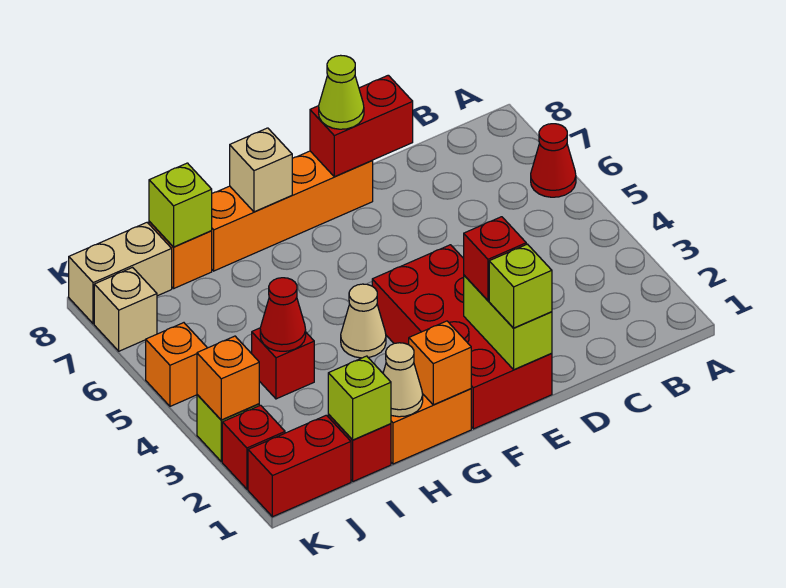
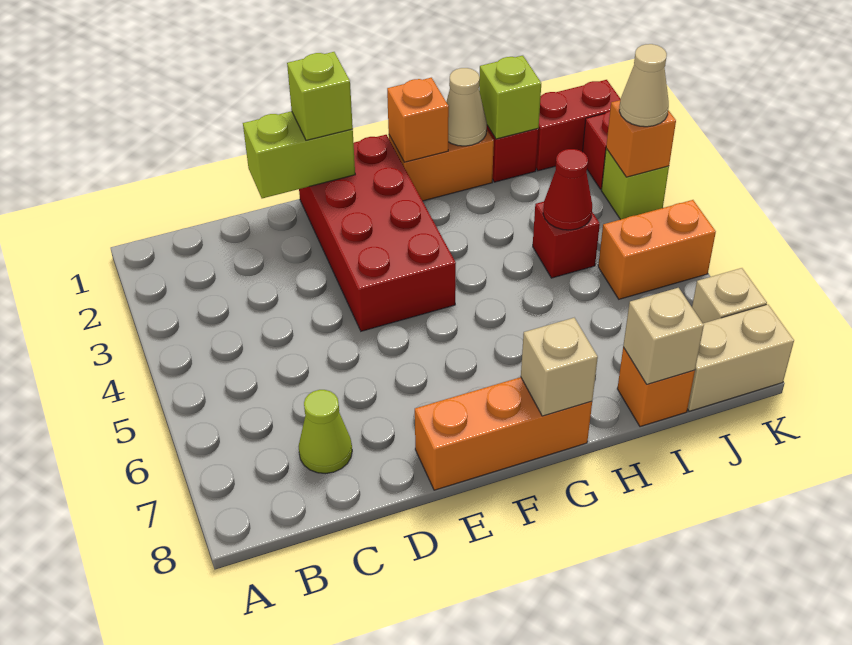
red cone A6 level 1 -> none
red brick D8:E8 level 2 -> none
lime brick E1:E2 level 2 -> lime brick D1:E1 level 2
red brick E2 level 3 -> none
orange brick E8:H8 level 1 -> orange brick E8:G8 level 1
lime cone E8 level 3 -> lime cone C7 level 1
tan cone G4 level 1 -> tan cone K3 level 3
lime brick I8 level 2 -> tan brick I8 level 2
orange brick K5 level 1 -> orange brick J5:K5 level 1

